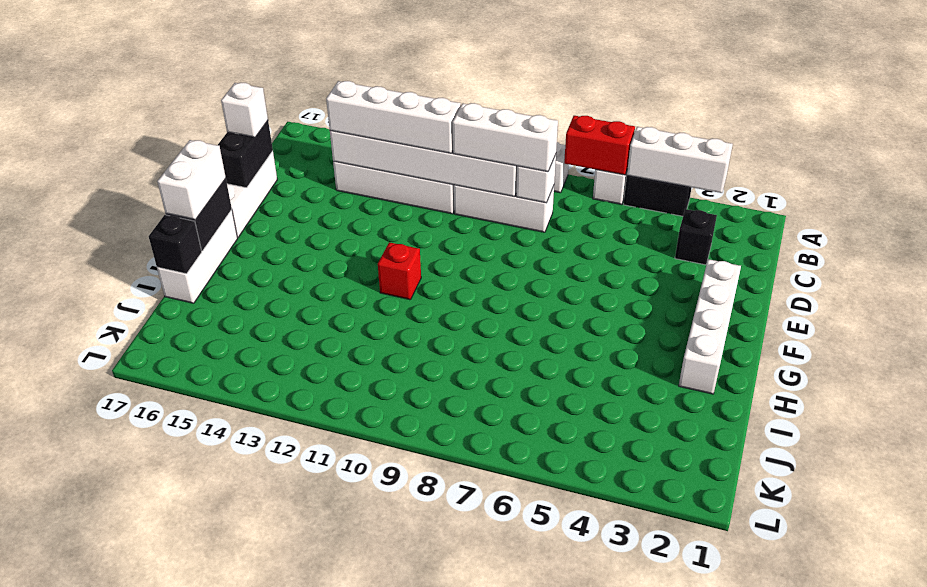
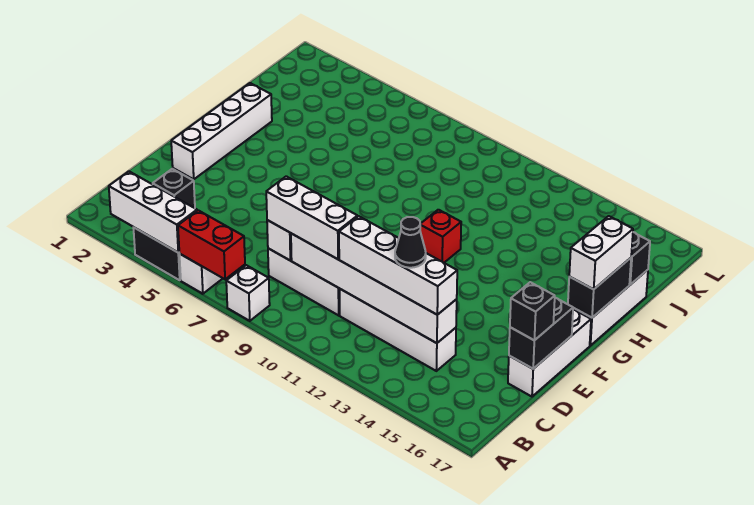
none -> black cone C13 level 4
white brick D17 level 3 -> black brick D17 level 3

